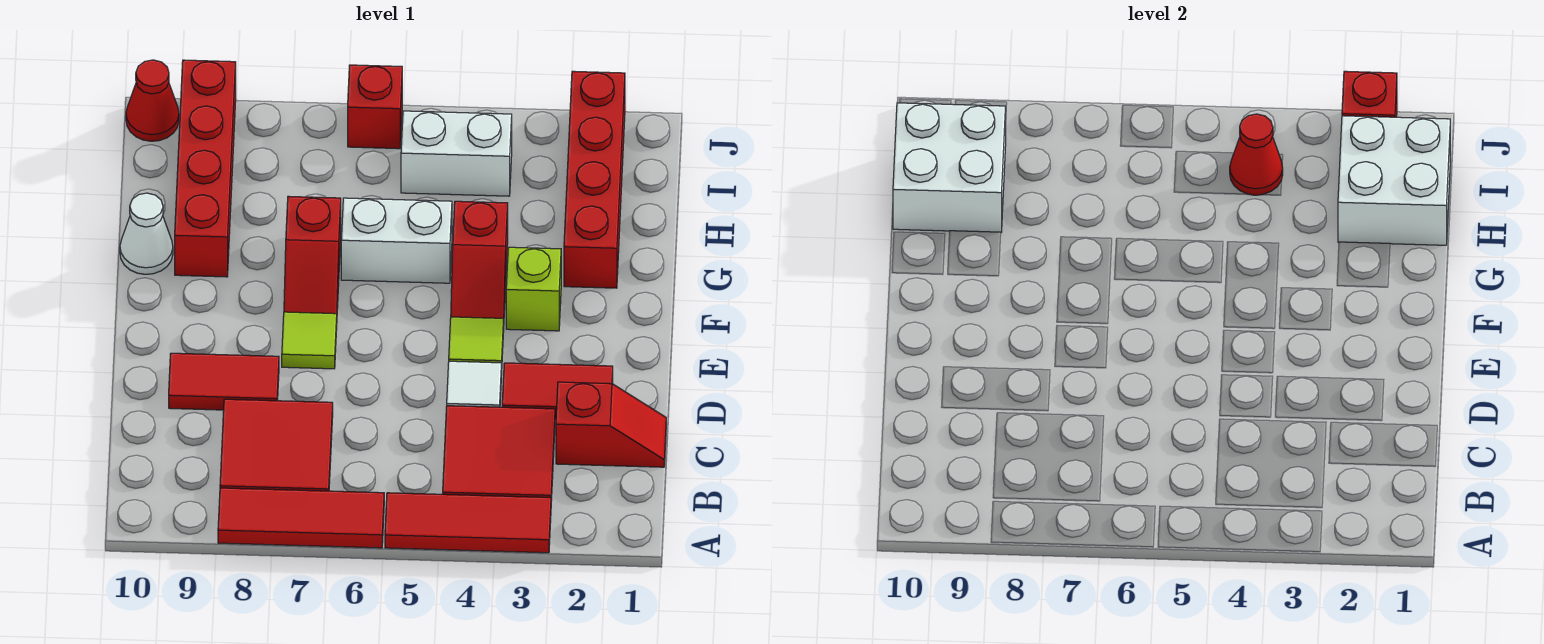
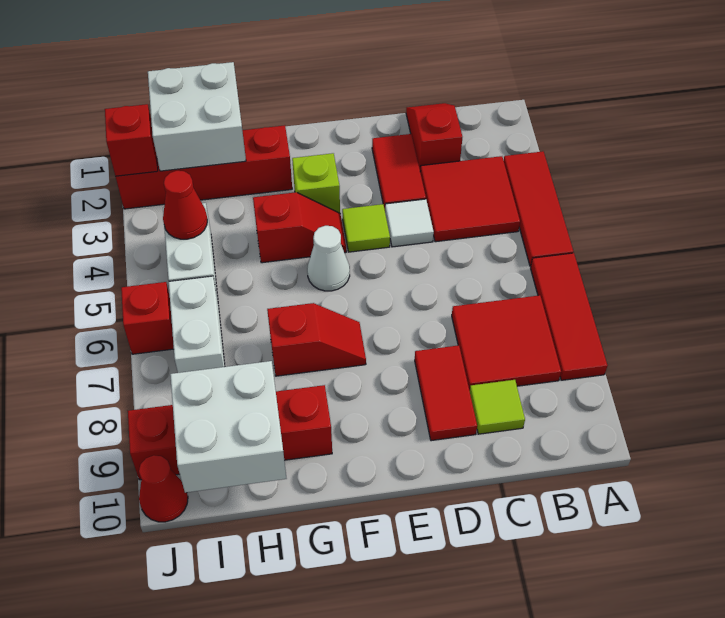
lime tile E7 level 1 -> lime tile C9 level 1
white brick G5:G6 level 1 -> white brick I6:I7 level 1
white cone G10 level 1 -> white cone F5 level 1

